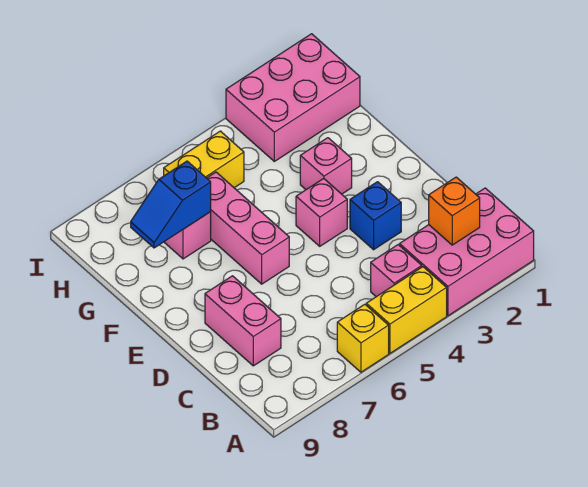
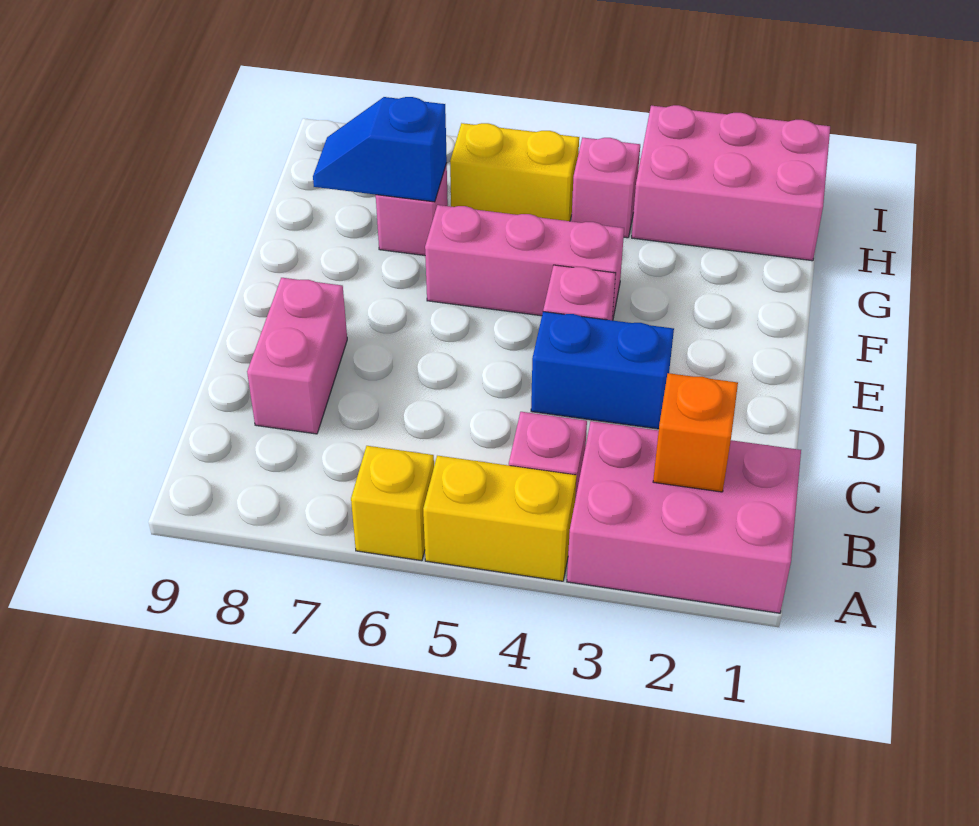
blue brick D3 level 1 -> blue brick D3:D4 level 1
pink brick E6:G6 level 1 -> pink brick F4:F6 level 1
pink brick F3 level 1 -> pink brick H4 level 1

